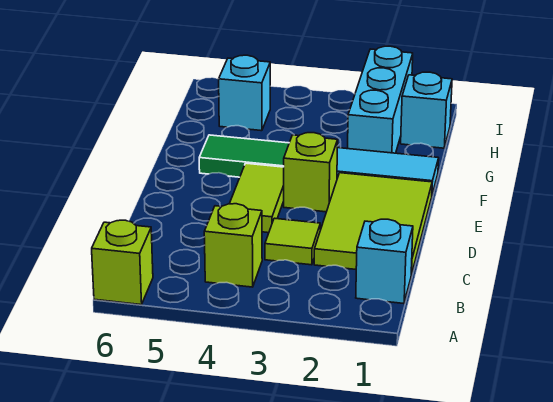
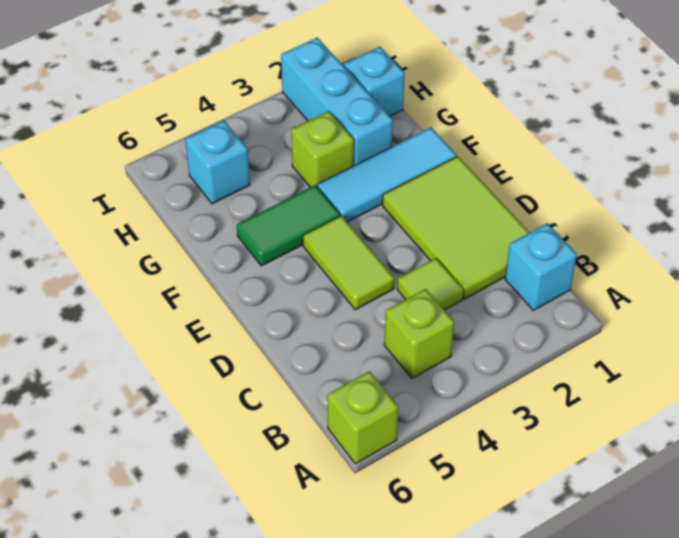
lime brick E3 level 1 -> lime brick G3 level 1

